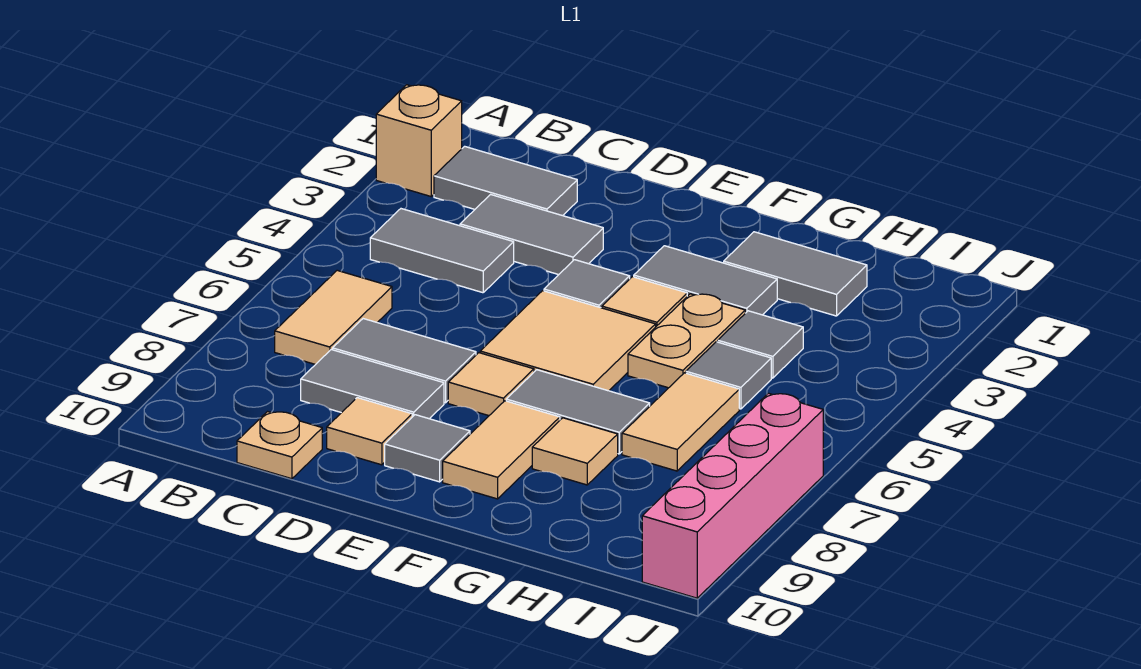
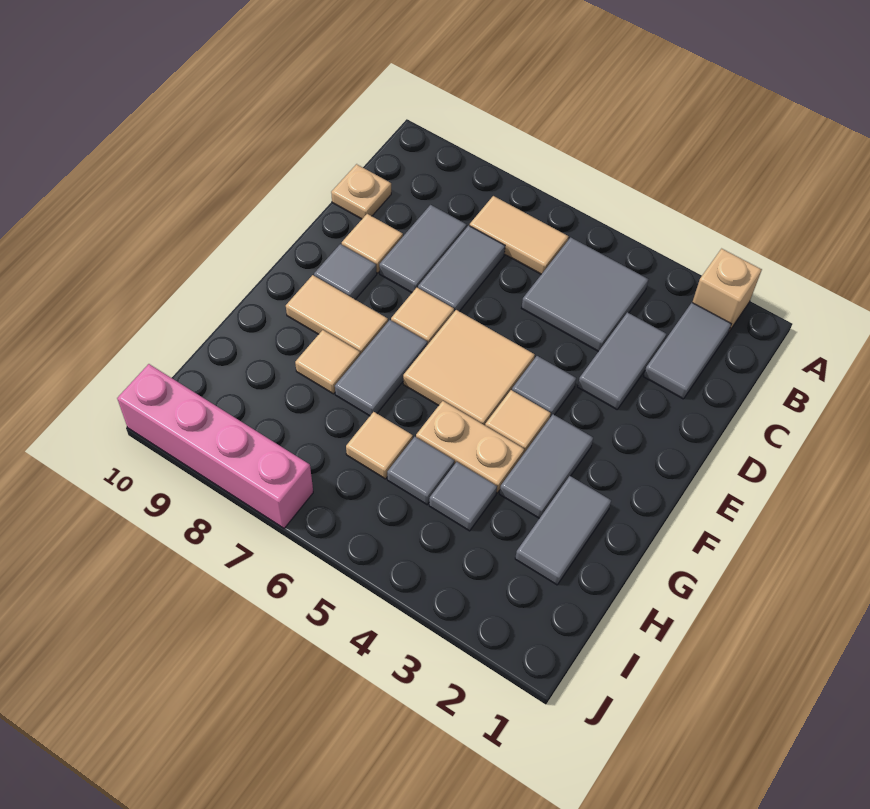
grey tile B4:C4 level 1 -> grey tile B4:C5 level 1
tan tile H6:H7 level 1 -> tan tile H6 level 1

